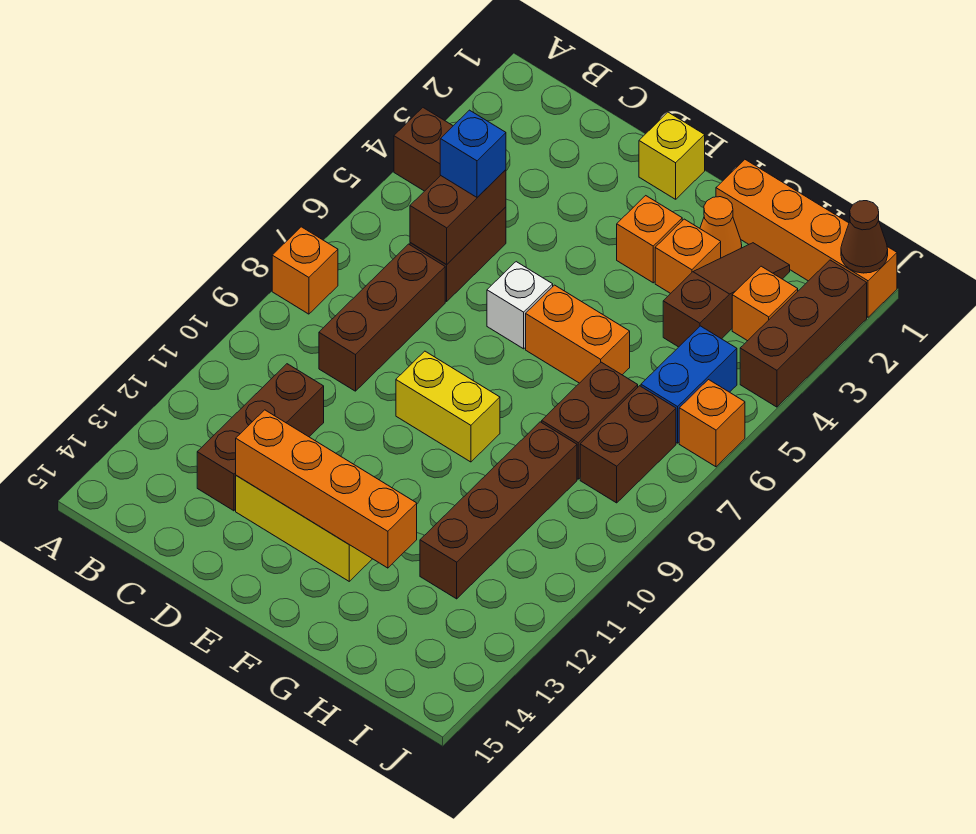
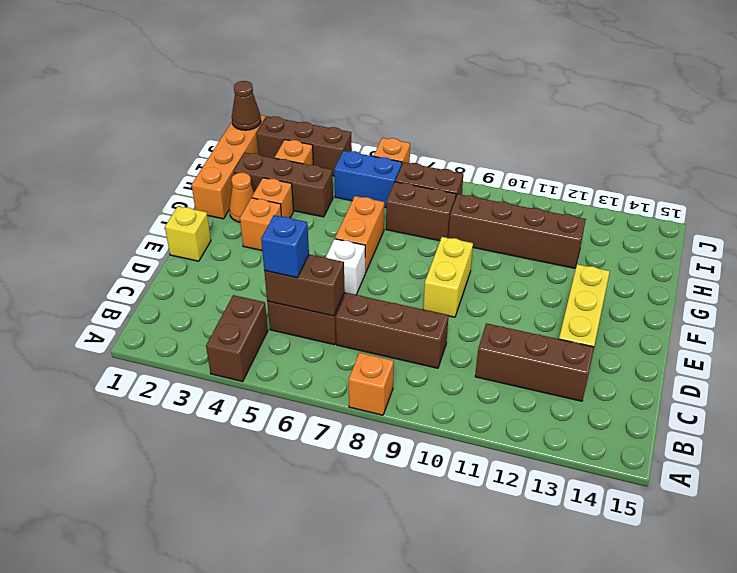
orange brick D13:G13 level 2 -> none
brown slope H2:H4 level 1 top 4 -> brown brick H2:H4 level 1

